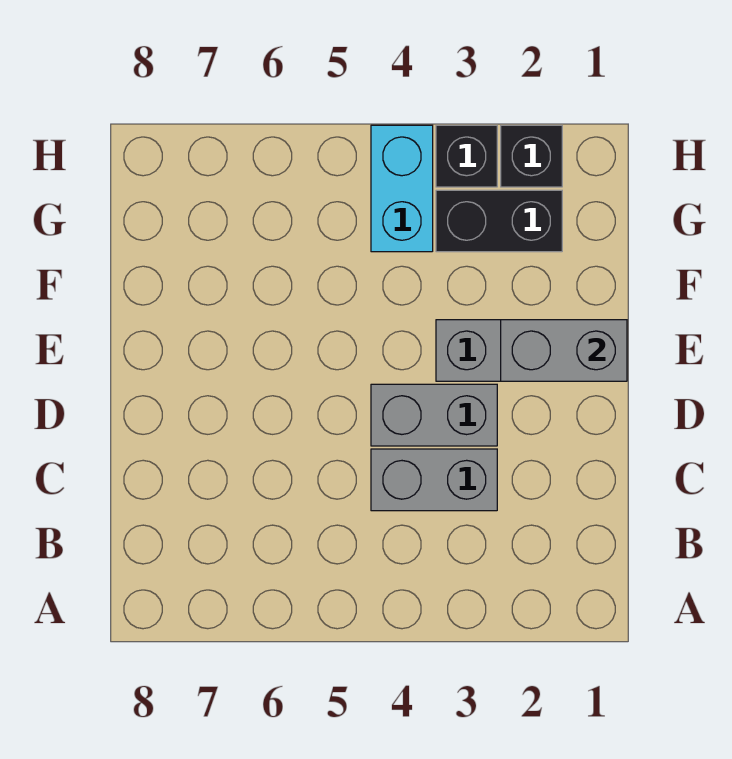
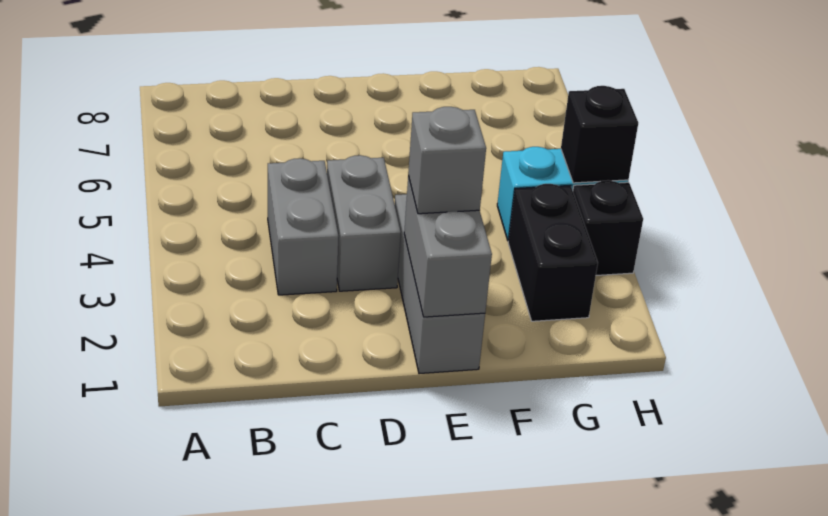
none -> grey brick E2 level 3
black brick H2 level 1 -> black brick H4 level 2

